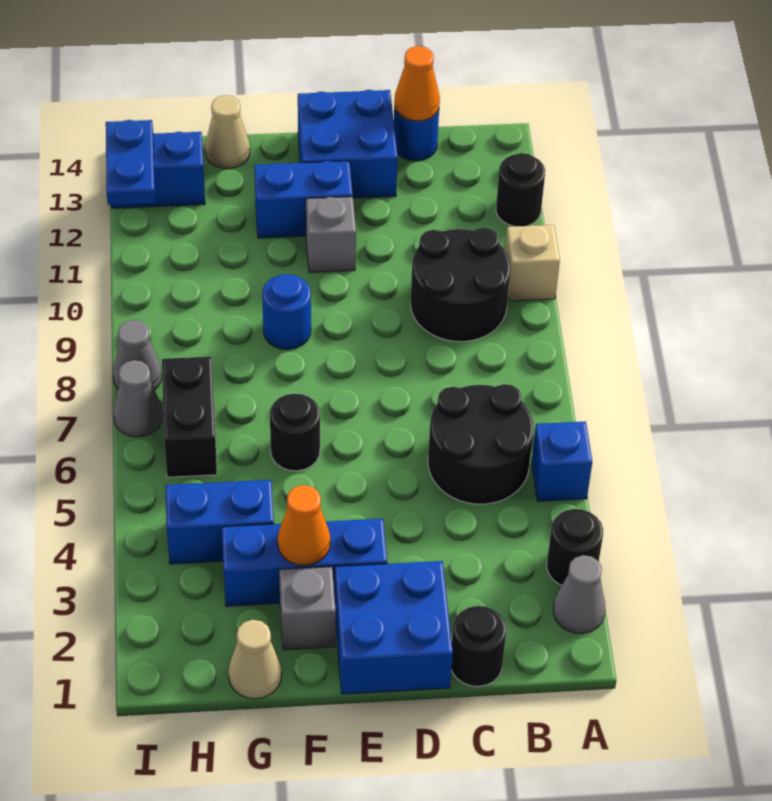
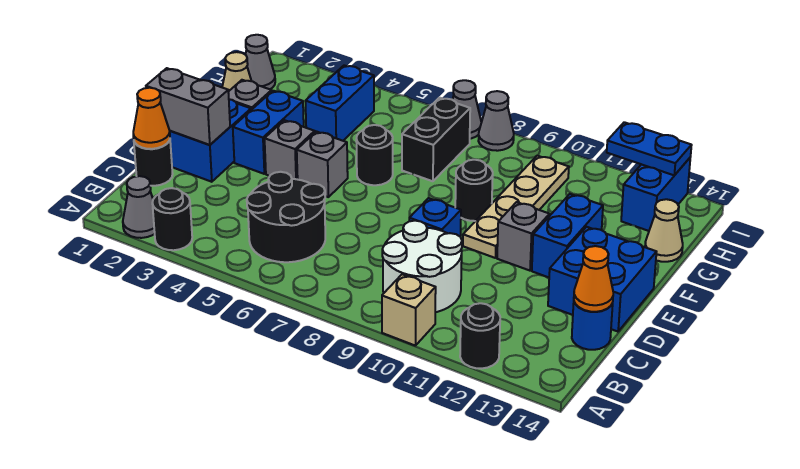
blue brick A5 level 1 -> blue brick D9 level 1
black round brick B9:C10 level 1 -> white round brick B9:C10 level 1
none -> grey brick D1:D2 level 2
blue brick E3:G3 level 1 -> blue brick E3:F3 level 1
none -> grey brick E4 level 1
none -> grey brick E5 level 1
none -> tan plate E10:H10 level 1
orange cone F3 level 2 -> orange cone C1 level 2
blue round brick F9 level 1 -> black round brick F9 level 1
none -> grey cone H1 level 1
black brick H6:H7 level 1 -> black brick G7:H7 level 1

